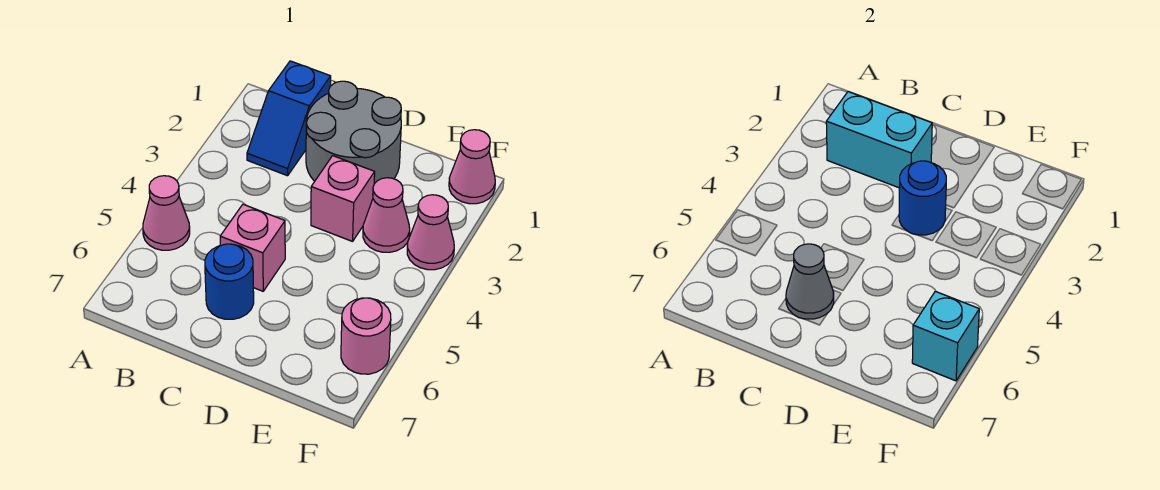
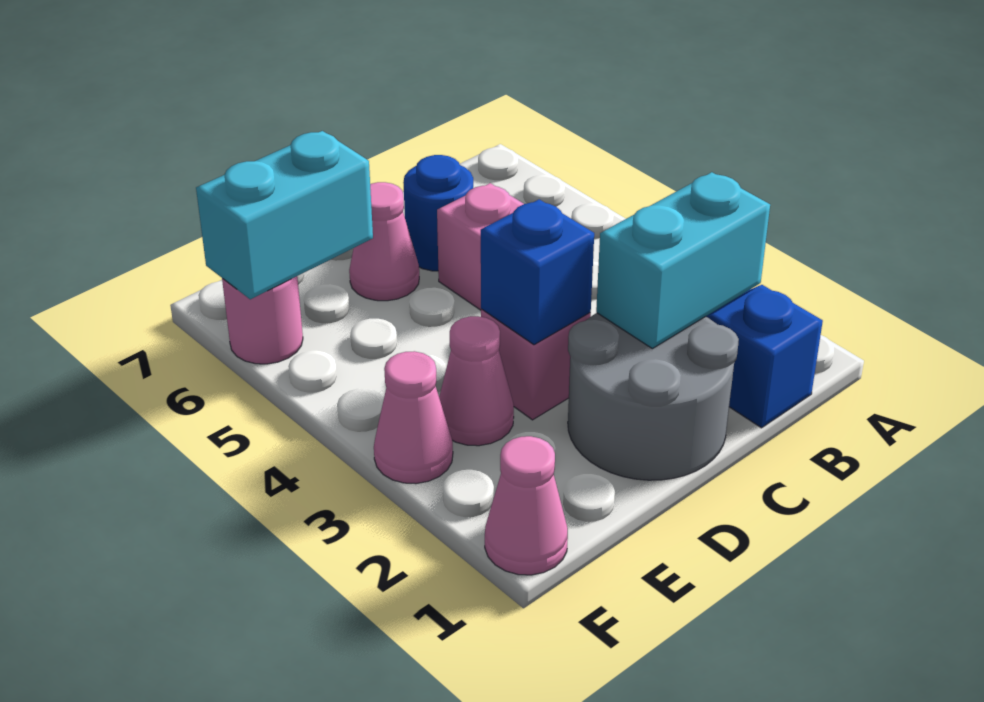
pink cone A5 level 1 -> pink cone D6 level 1
grey cone C6 level 2 -> none
blue round brick D3 level 2 -> blue brick D3 level 2
cyan brick F6 level 2 -> cyan brick E6:F6 level 2

